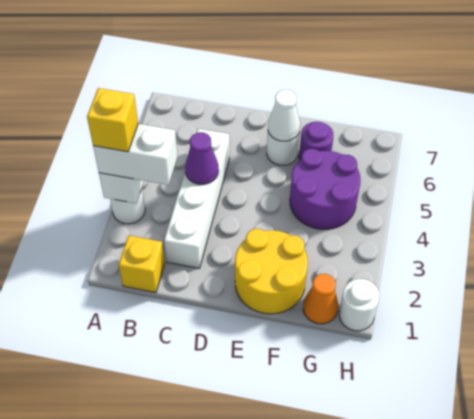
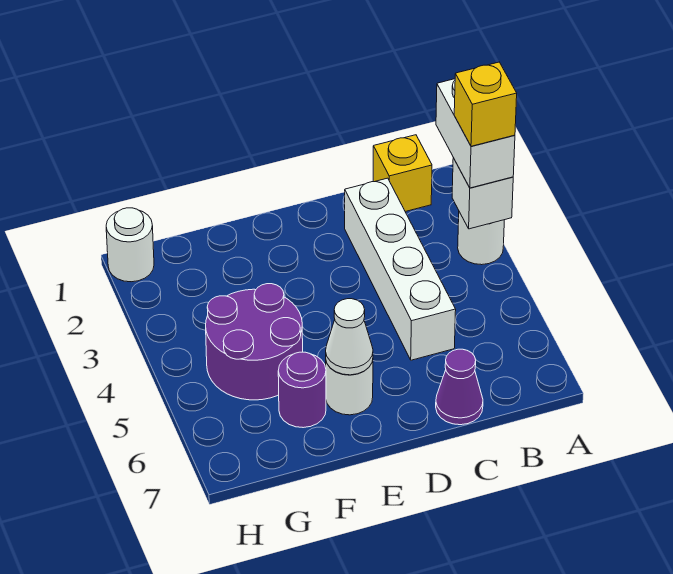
white brick A3:B3 level 3 -> white brick A2:A3 level 3
purple cone C4 level 2 -> purple cone C7 level 1
yellow round brick E1:F2 level 1 -> none
orange cone G1 level 1 -> none

